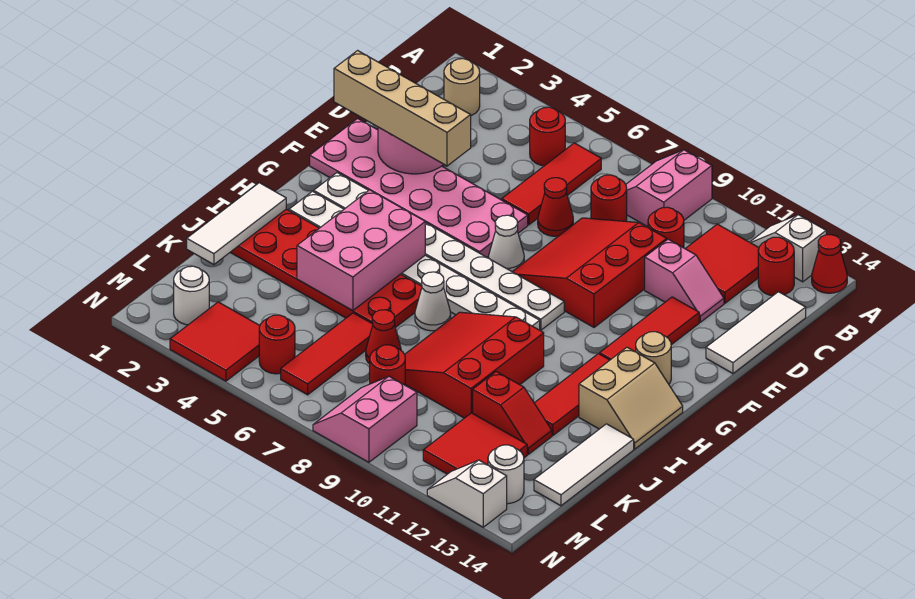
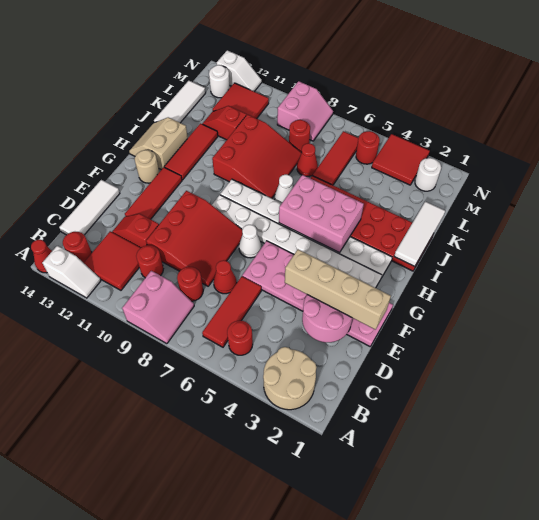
tan round brick B2 level 1 -> tan round brick A2:B3 level 1
pink slope D11:D12 level 1 top 11 -> red slope D11:D12 level 1 top 11
pink brick H4:J5 level 2 -> pink brick H4:I6 level 2

